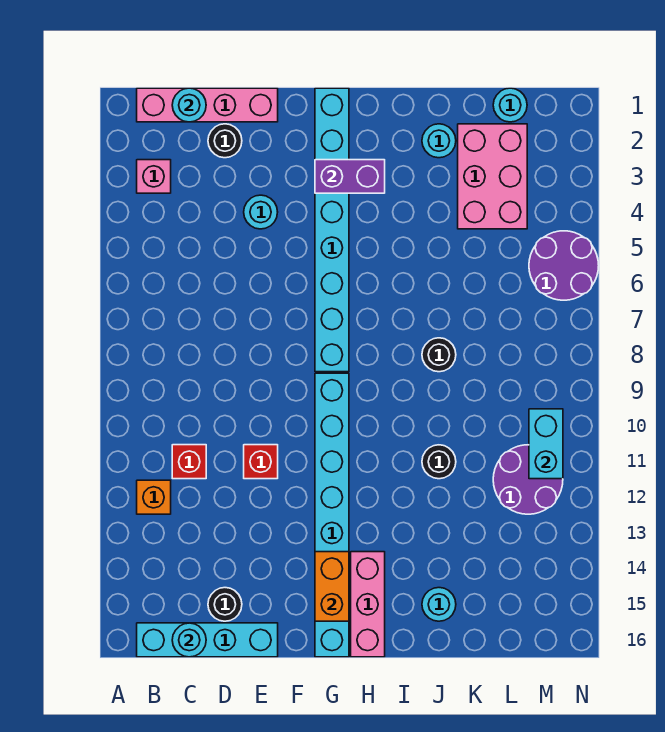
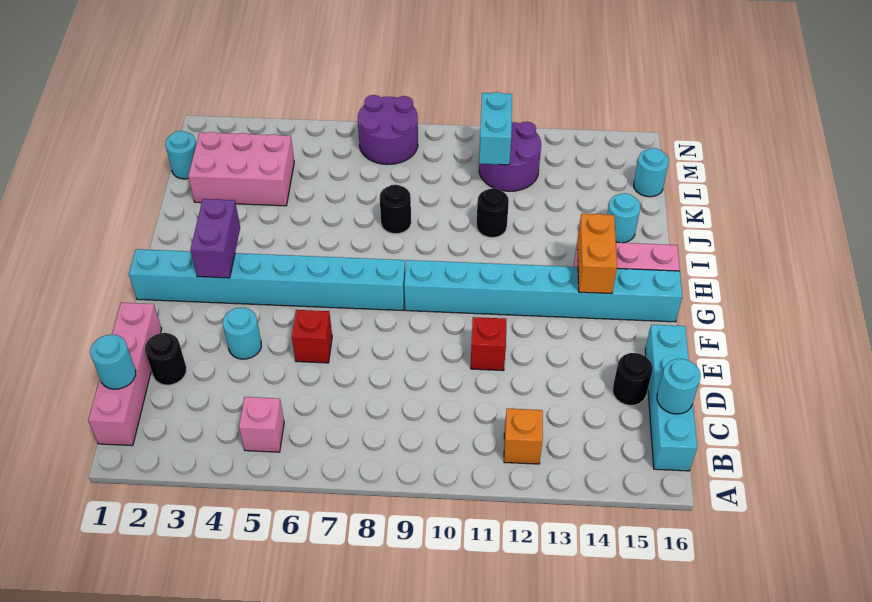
pink brick B3 level 1 -> pink brick B5 level 1
red brick C11 level 1 -> red brick E6 level 1
orange brick G14:G15 level 2 -> orange brick G14:H14 level 2
cyan round brick J2 level 1 -> cyan round brick L16 level 1
purple round brick M5:N6 level 1 -> purple round brick M7:N8 level 1
cyan brick M10:M11 level 2 -> cyan brick L11:M11 level 2

